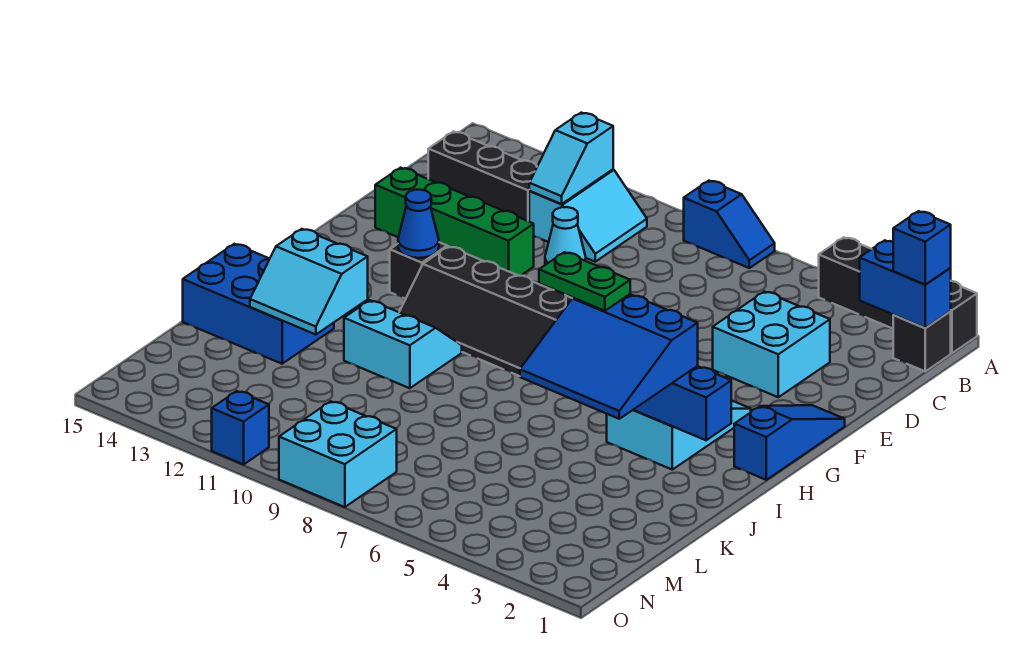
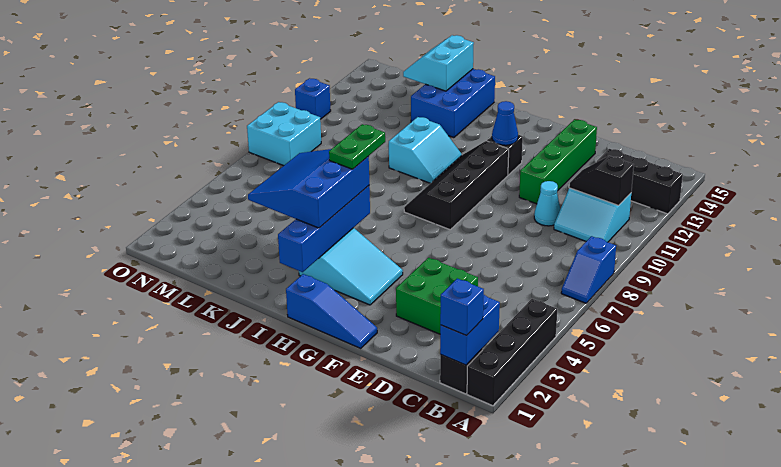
cyan slope B11:C11 level 2 top B -> black slope B11:C11 level 2 top B
black brick C12:C14 level 1 -> black brick A13:C13 level 1
cyan brick D3:E4 level 1 -> green brick D3:E4 level 1
cyan slope J12:K13 level 2 top J -> cyan slope K14:L15 level 2 top K

